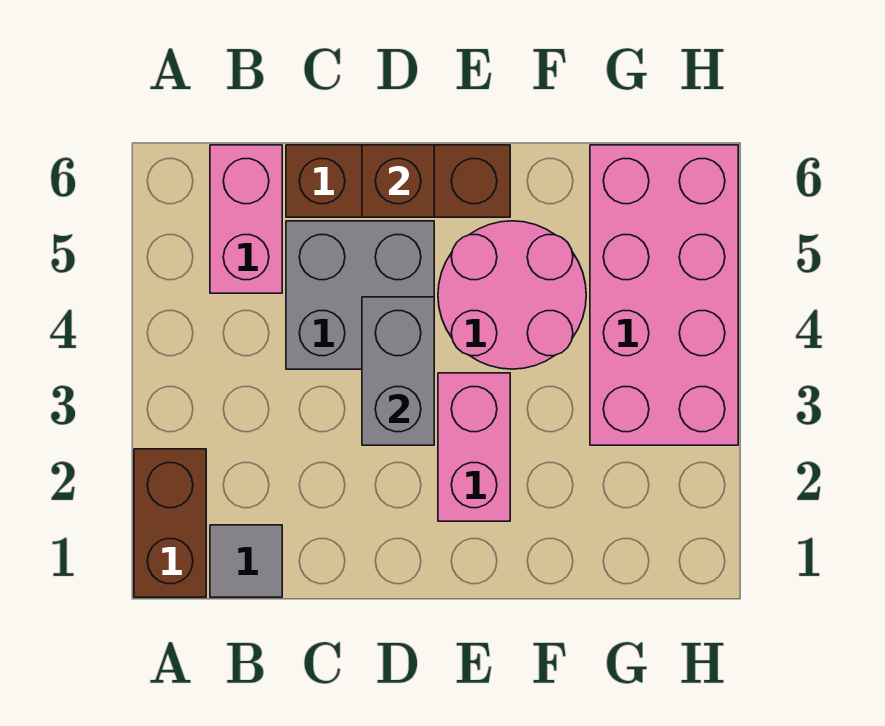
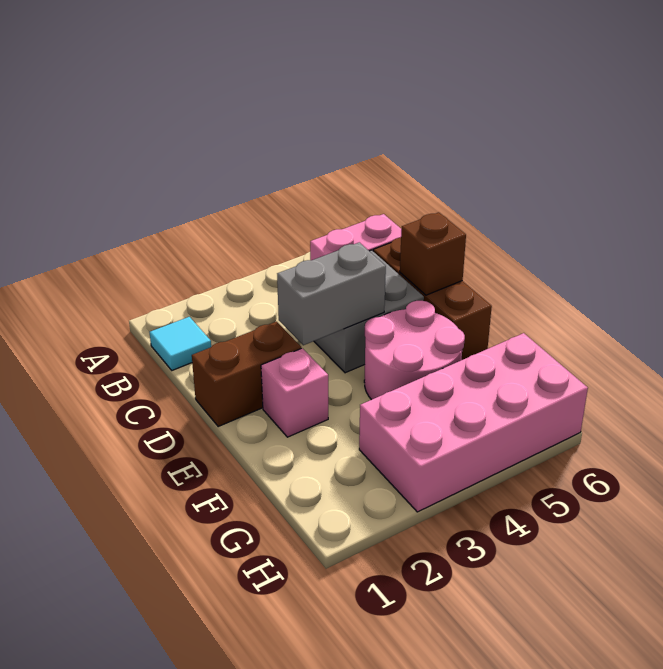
brown brick A1:A2 level 1 -> brown brick D1:D2 level 1
grey tile B1 level 1 -> cyan tile B1 level 1
pink brick E2:E3 level 1 -> pink brick E2 level 1

